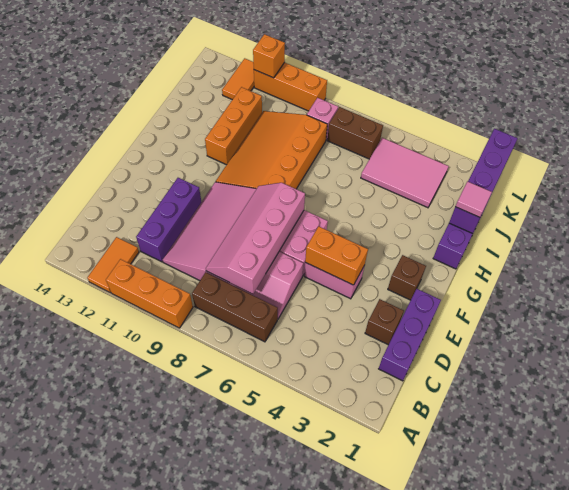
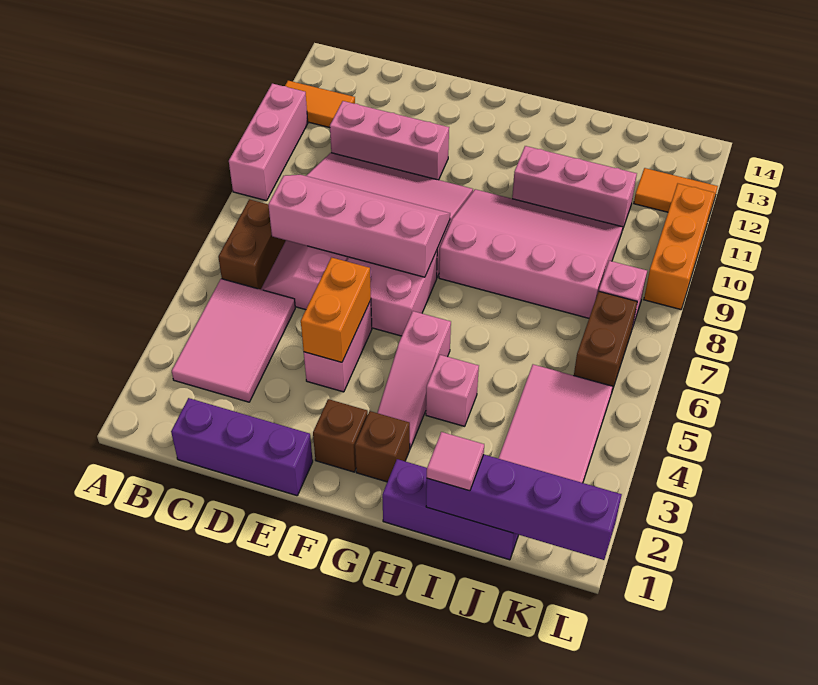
orange brick A9:A11 level 1 -> pink brick A9:A11 level 1
none -> pink tile B3:C5 level 1
brown brick B6:B8 level 1 -> brown brick B6:B7 level 1
purple brick C11:E11 level 1 -> pink brick C11:E11 level 1
brown brick D2 level 1 -> brown brick G2 level 1
none -> pink slope G3:G5 level 1 top 5
orange slope G8:J10 level 1 top 8 -> pink slope G8:J10 level 1 top 8
none -> pink brick H4 level 1
orange brick H11:J11 level 1 -> pink brick H11:J11 level 1
orange brick L11 level 2 -> none

